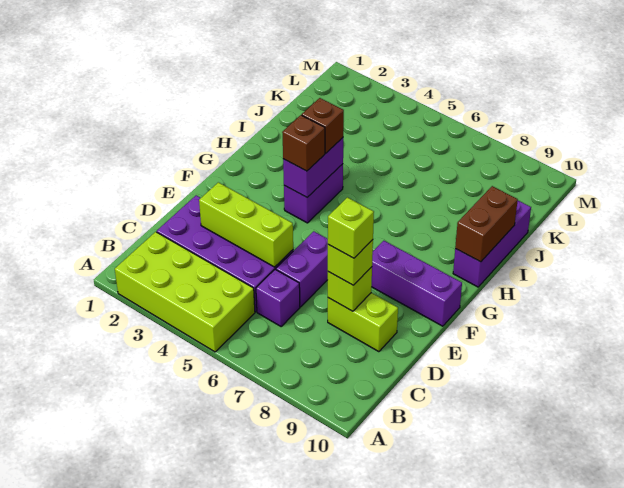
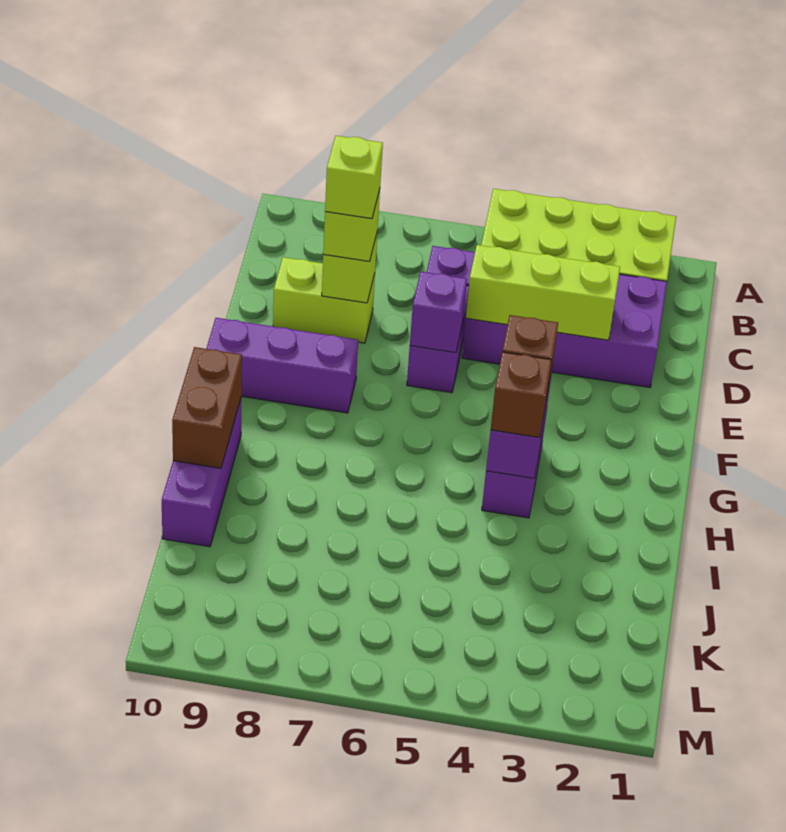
none -> purple brick E6 level 2

